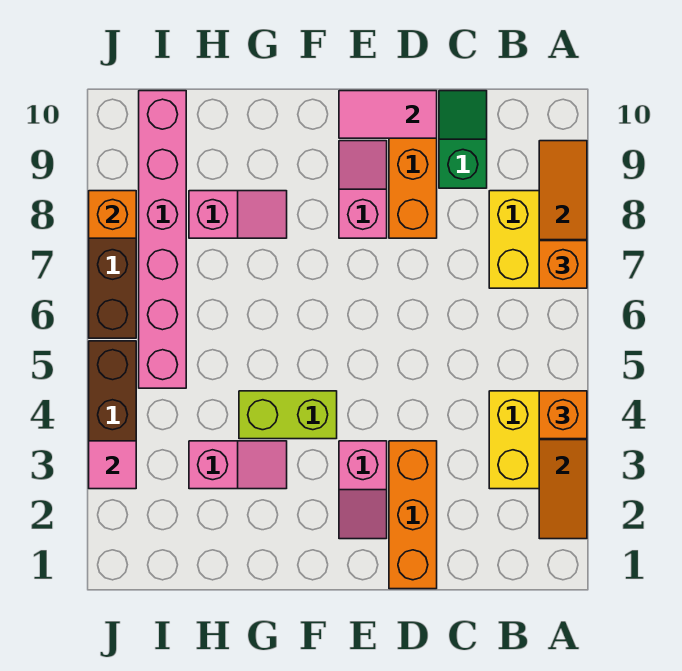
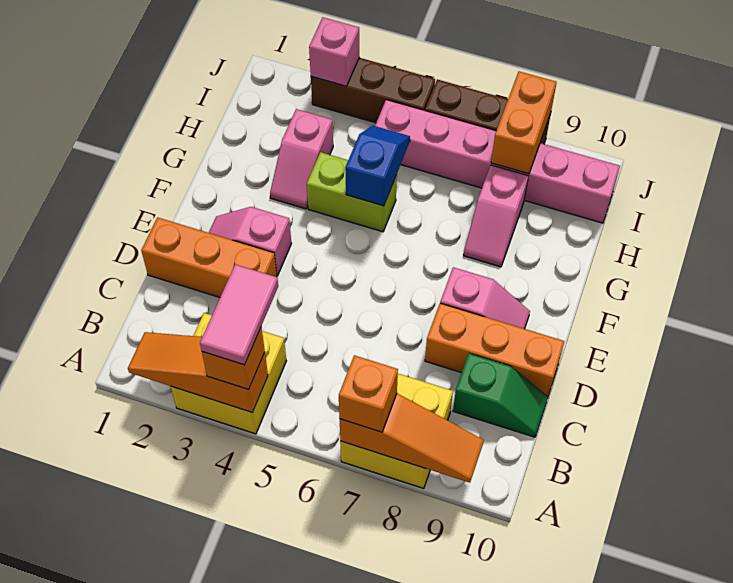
pink tile D10:E10 level 2 -> pink tile A4:B4 level 4
lime brick F4:G4 level 1 -> lime brick G4:G5 level 1
none -> blue slope G5:H5 level 2 top G
pink tile J3 level 2 -> pink brick J3 level 2
orange brick J8 level 2 -> orange brick I8:J8 level 2

